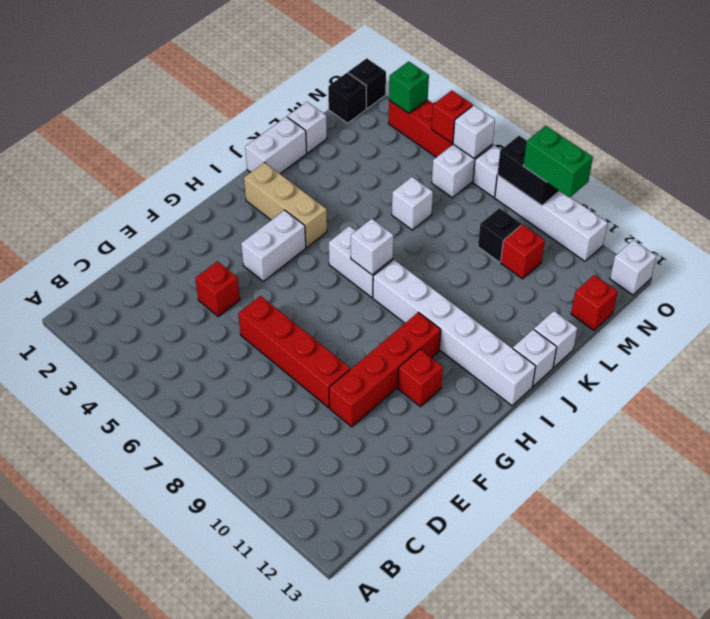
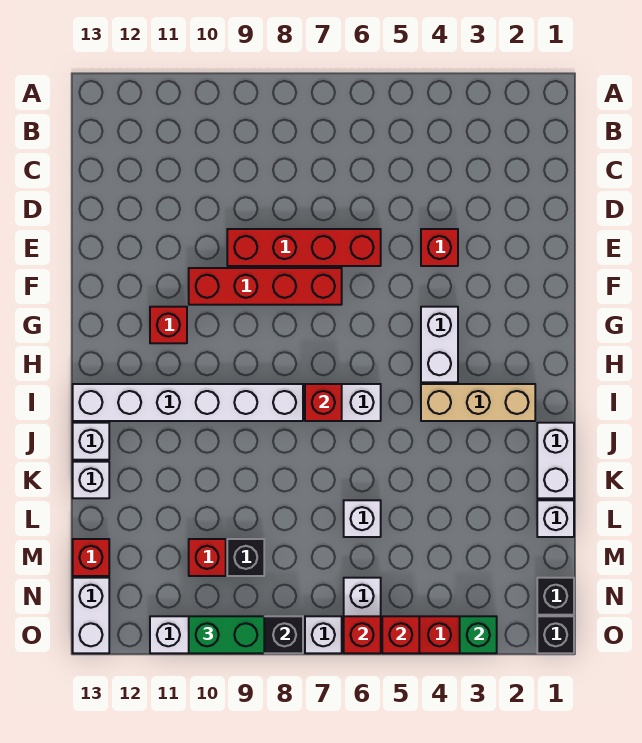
red brick E10:H10 level 1 -> red brick F7:F10 level 1
white brick I7 level 2 -> red brick I7 level 2
white brick O6 level 2 -> red brick O6 level 2
white brick O13 level 1 -> white brick N13:O13 level 1

